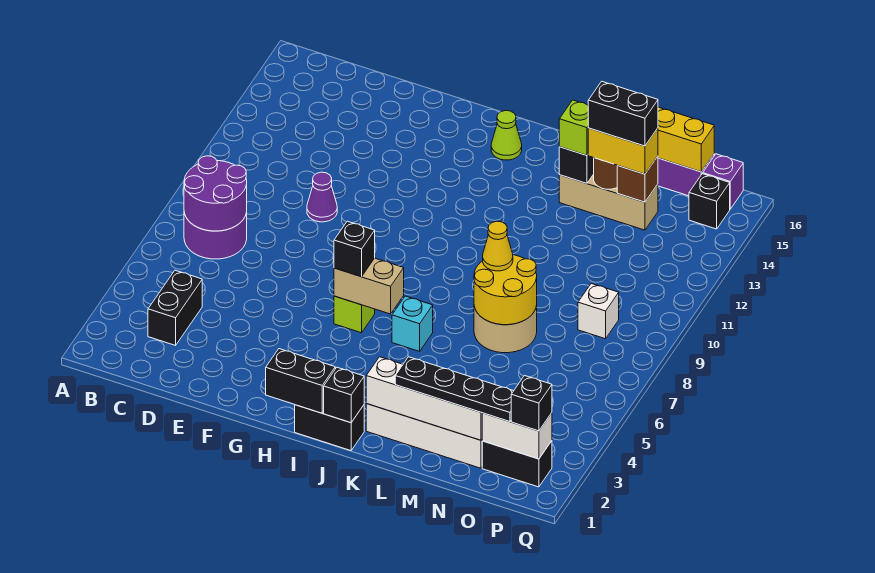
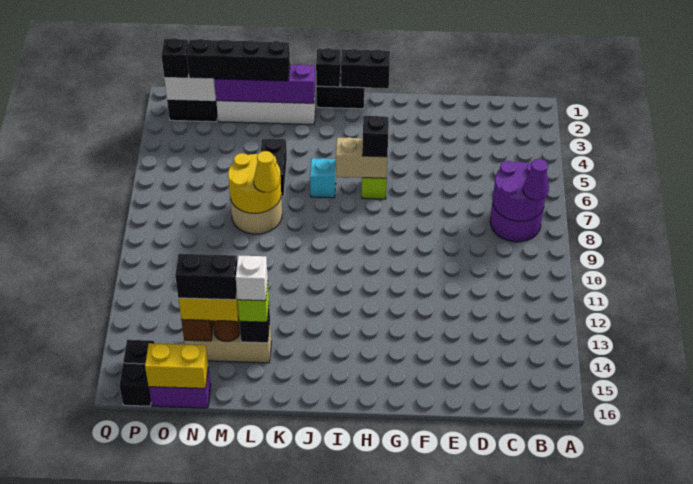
black brick C3:C4 level 1 -> black brick L5:L6 level 1
purple cone E10 level 1 -> purple cone B8 level 3
lime cone I15 level 1 -> none
white brick K2:N2 level 2 -> purple brick K2:N2 level 2
black plate L2:O2 level 3 -> black brick L2:O2 level 3
white brick O9 level 1 -> white brick L14 level 4
purple brick P16 level 1 -> black brick P16 level 1

